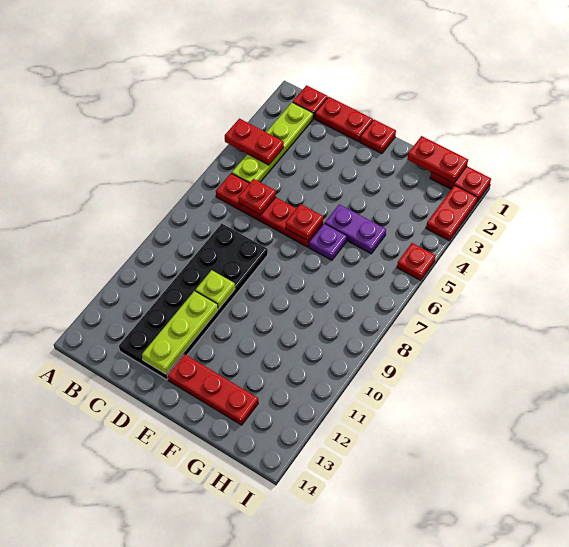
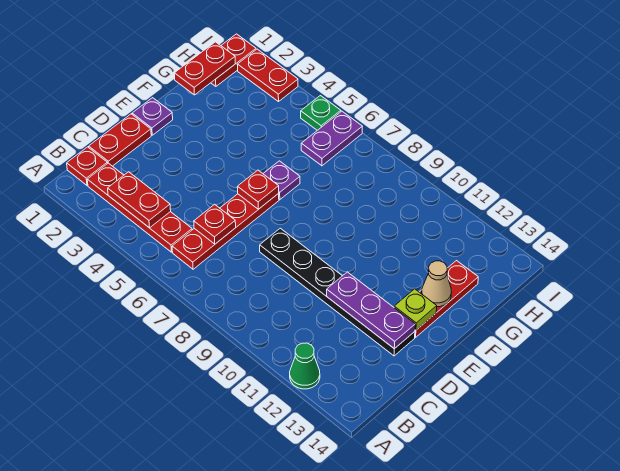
red plate A4:B4 level 2 -> red plate B3:B4 level 2
none -> green cone A12 level 1
lime plate B2:B5 level 1 -> red plate B2:B5 level 1
black plate C8:D13 level 1 -> black plate D8:D13 level 1
lime plate D10 level 2 -> lime plate E13 level 2
lime plate D11:D13 level 2 -> purple plate D11:D13 level 2
red plate E1 level 1 -> purple plate E1 level 1
purple plate F5:G5 level 1 -> purple plate H6:I6 level 1
none -> tan cone F13 level 2
red plate I5 level 1 -> green plate I5 level 1

